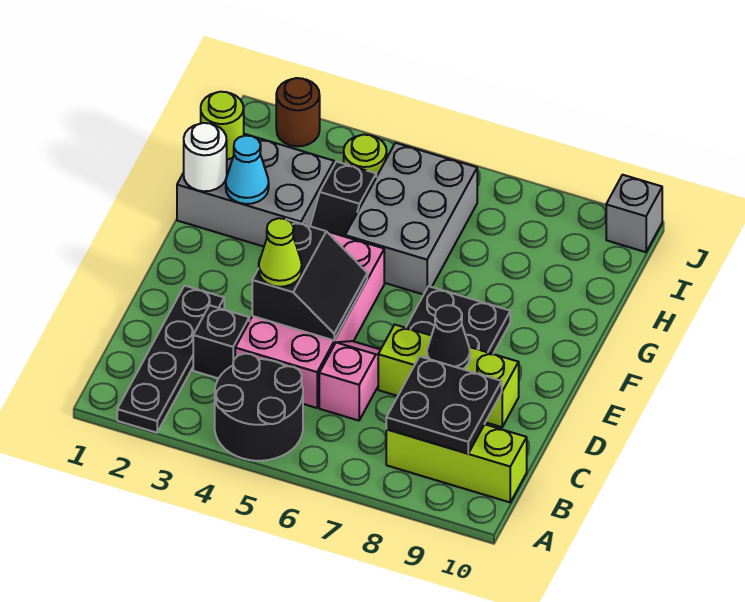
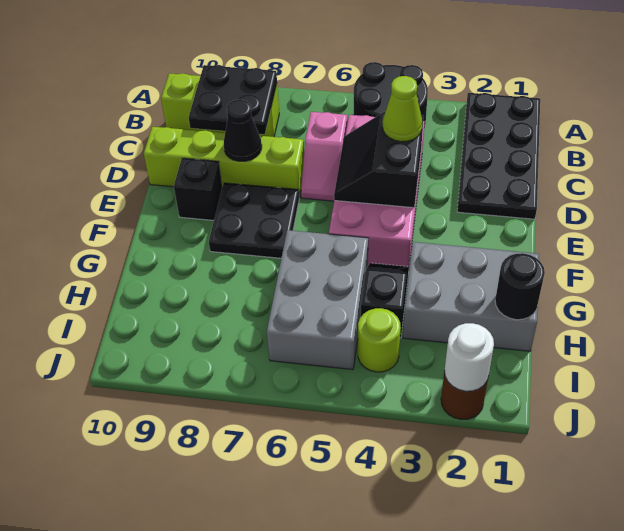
black plate A2:D2 level 1 -> black plate A1:D2 level 1
black brick C3 level 1 -> black brick E9 level 1
lime brick D7:D9 level 1 -> lime brick D7:D10 level 1
white round brick G1 level 2 -> white round brick J2 level 2
cyan cone G2 level 2 -> none
lime round brick H1 level 2 -> black round brick H1 level 2
grey brick J10 level 1 -> none

